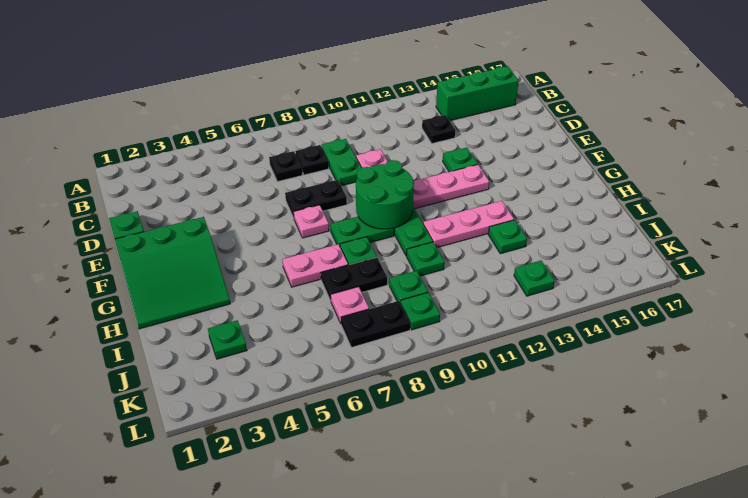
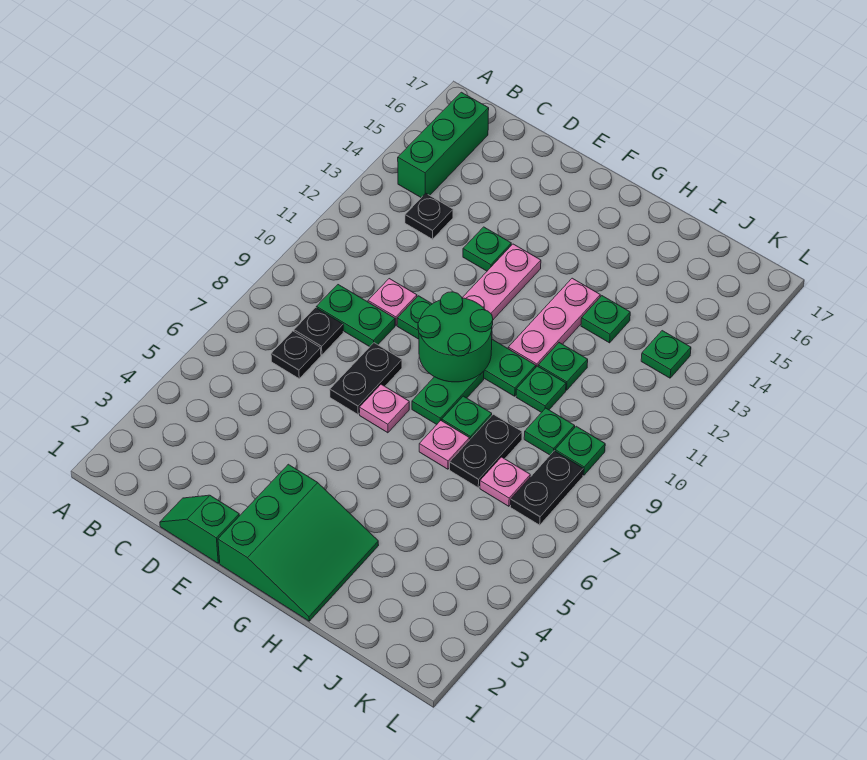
pink plate H6:H7 level 1 -> pink plate H7 level 1
green plate J3 level 1 -> green plate I11 level 1

